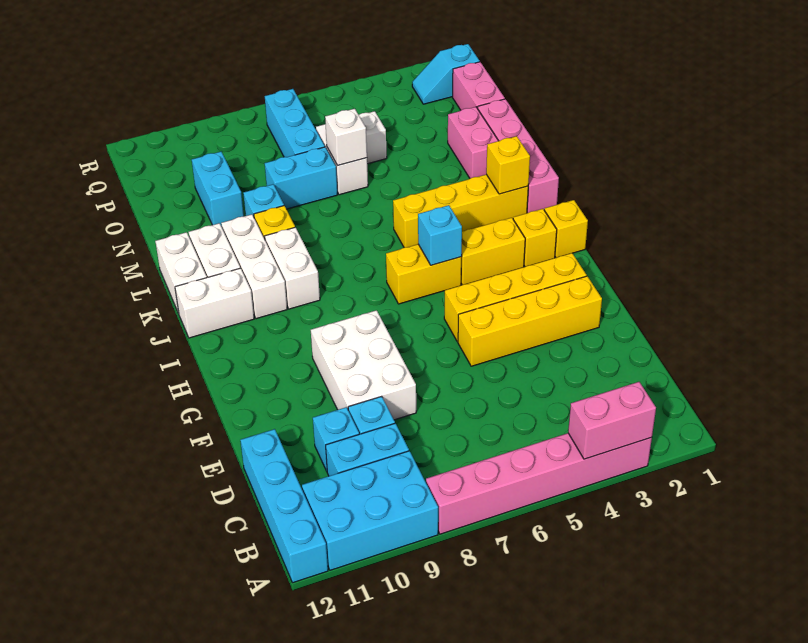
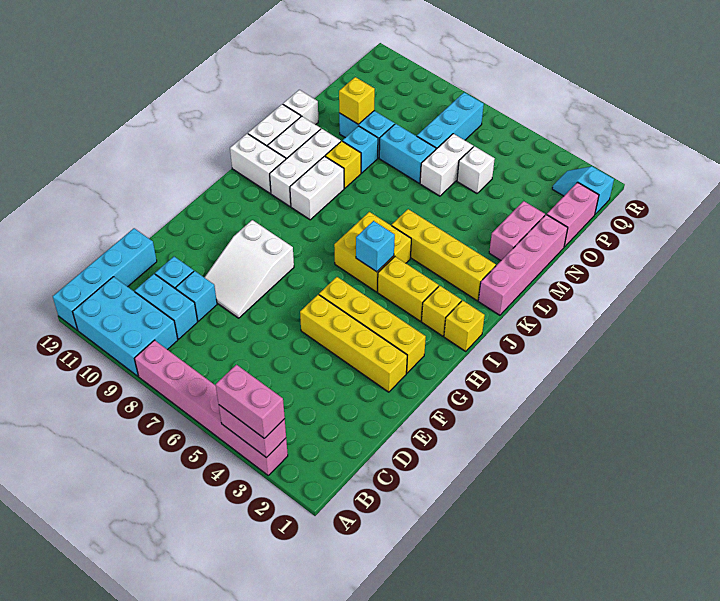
none -> pink brick A3:A4 level 3
white brick E8:G9 level 1 -> white slope E8:G9 level 1 top G
yellow brick I5:I6 level 1 -> yellow brick I5:J6 level 1
yellow brick K2 level 2 -> yellow brick N10 level 2
white brick N6 level 2 -> white brick M12 level 1
cyan brick N10:O10 level 1 -> cyan brick N9:N10 level 1

